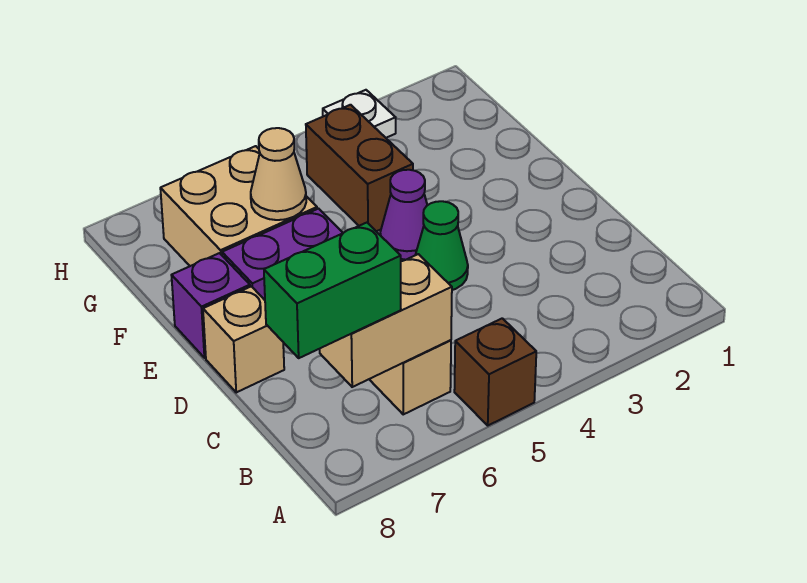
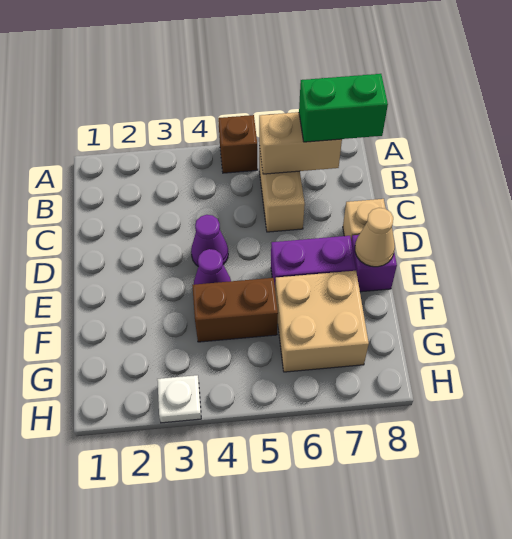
green cone D4 level 1 -> purple cone D4 level 1
brown brick F4:G4 level 1 -> brown brick F4:F5 level 1
tan cone F6 level 2 -> tan cone E8 level 2

